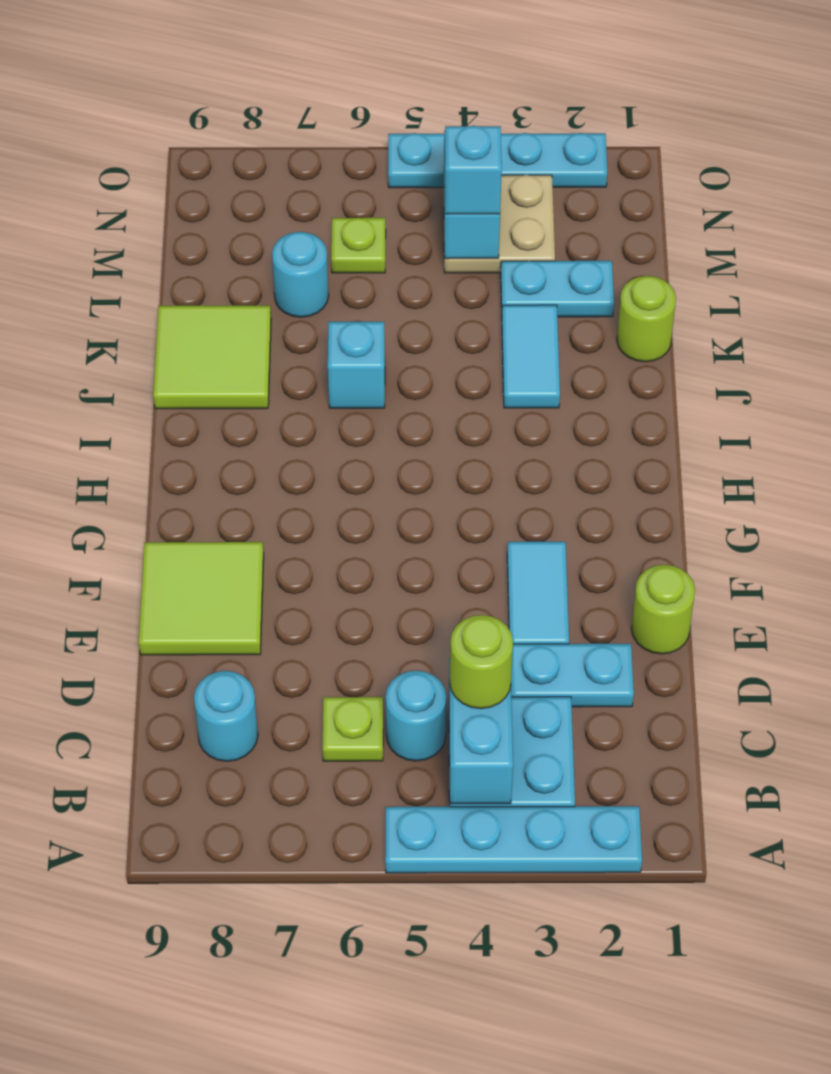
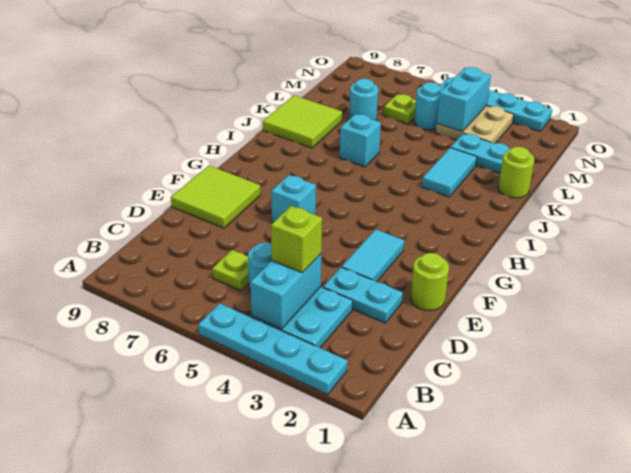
lime round brick C4 level 3 -> lime brick C4 level 3
cyan round brick C8 level 1 -> cyan round brick M5 level 1
cyan brick M4 level 3 -> cyan brick F6 level 1

